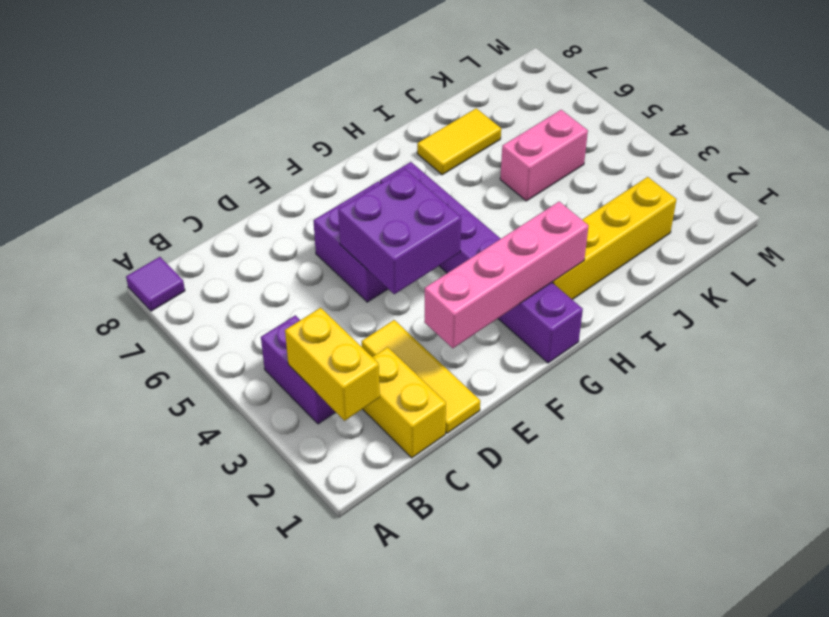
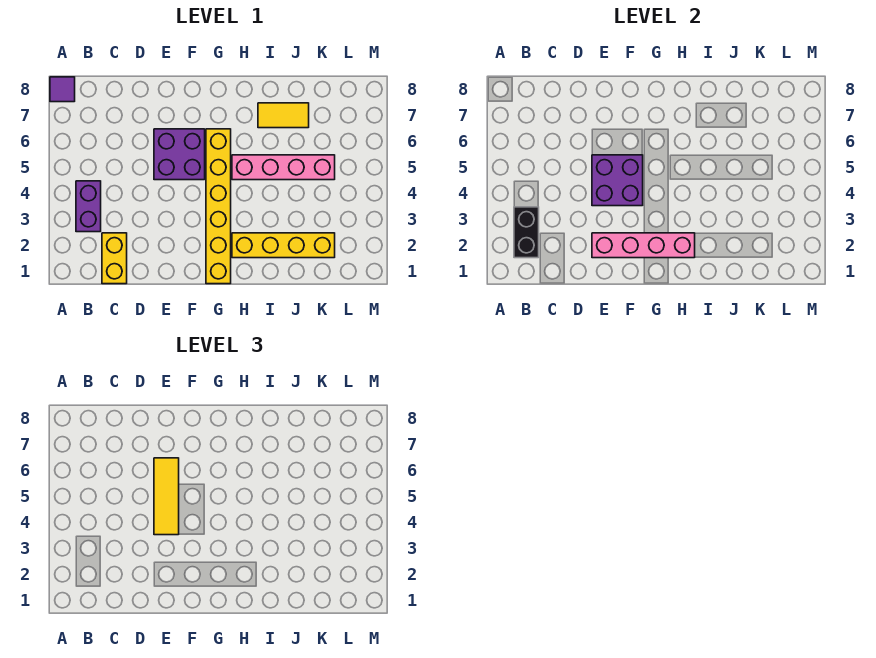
yellow brick B2:B3 level 2 -> black brick B2:B3 level 2
yellow tile D1:D3 level 1 -> yellow tile E4:E6 level 3
purple brick G1:G6 level 1 -> yellow brick G1:G6 level 1
pink brick J5:K5 level 1 -> pink brick H5:K5 level 1

